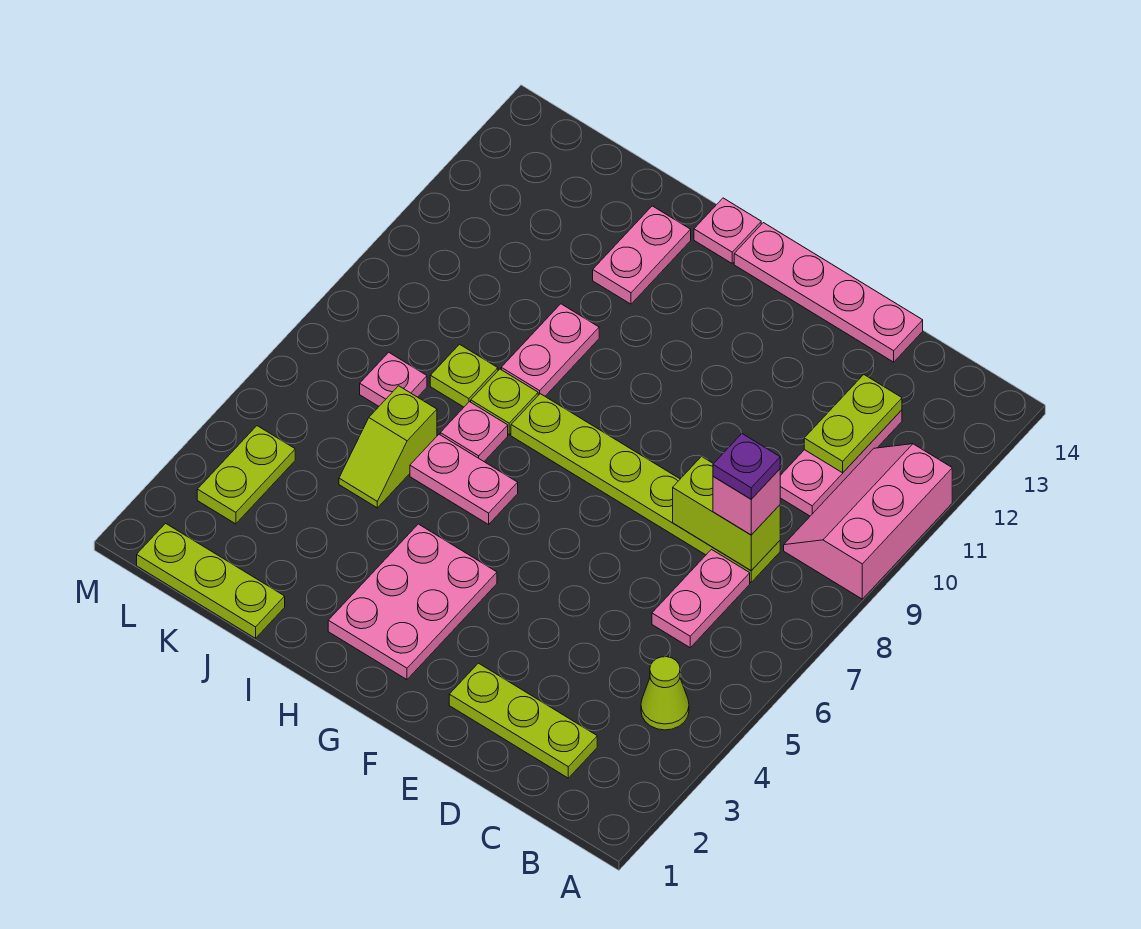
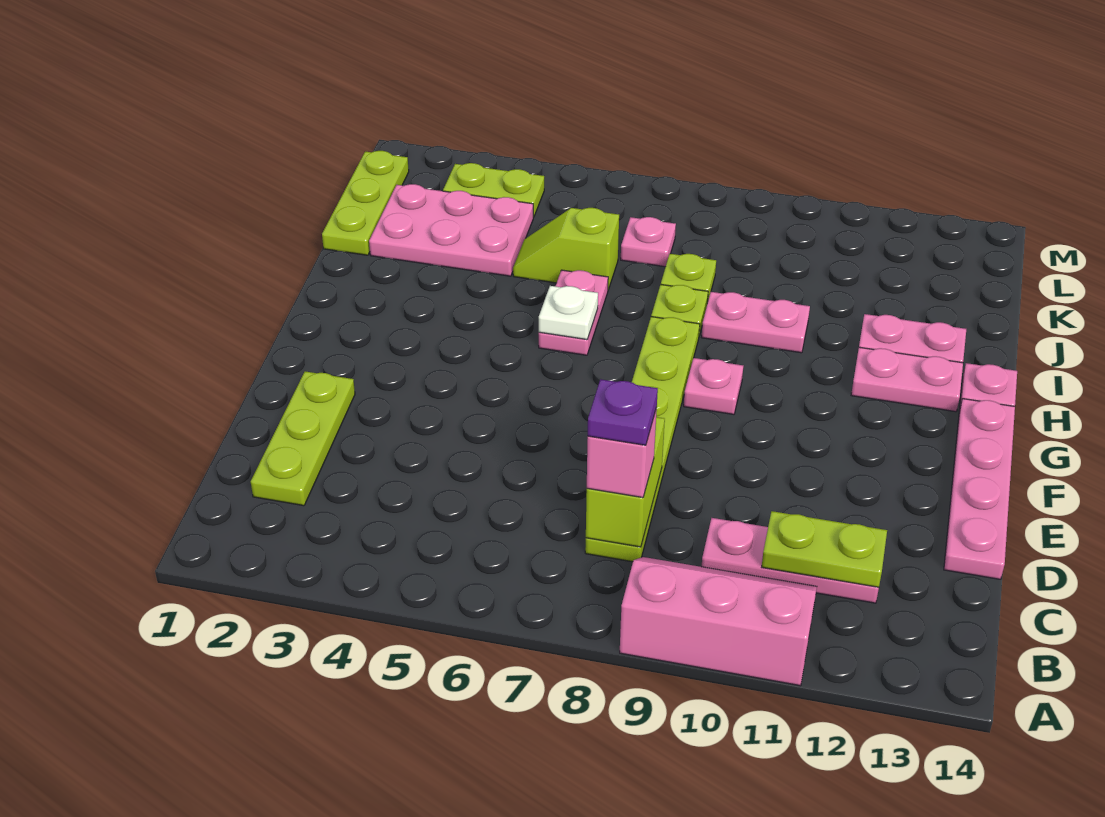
lime cone B4 level 1 -> none
pink plate C6:C7 level 1 -> pink plate H12:H13 level 1
pink plate G2:H4 level 1 -> pink plate J2:K4 level 1
none -> white plate H6 level 2
pink plate I7 level 1 -> pink plate G9 level 1

